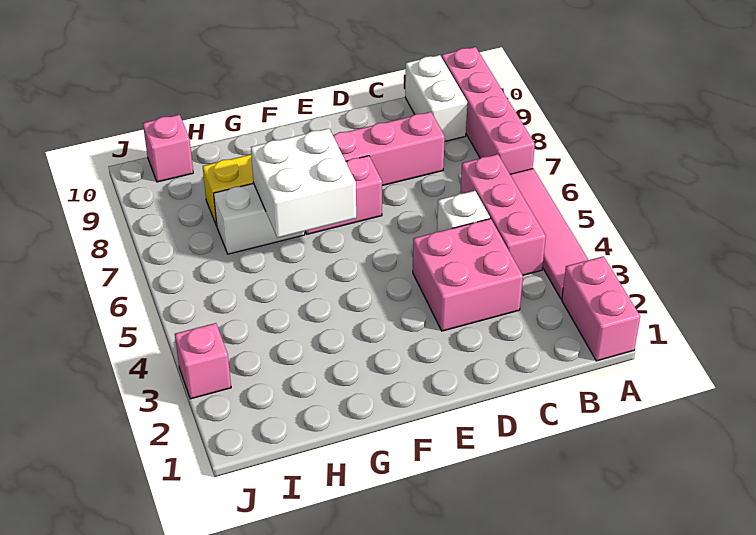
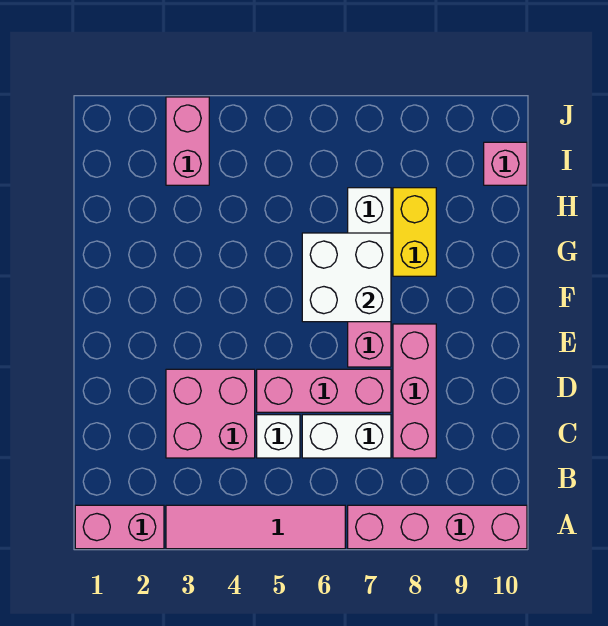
pink brick B4:B6 level 1 -> pink brick D5:D7 level 1
white brick B9:B10 level 1 -> white brick C6:C7 level 1
pink brick J3 level 1 -> pink brick I3:J3 level 1

